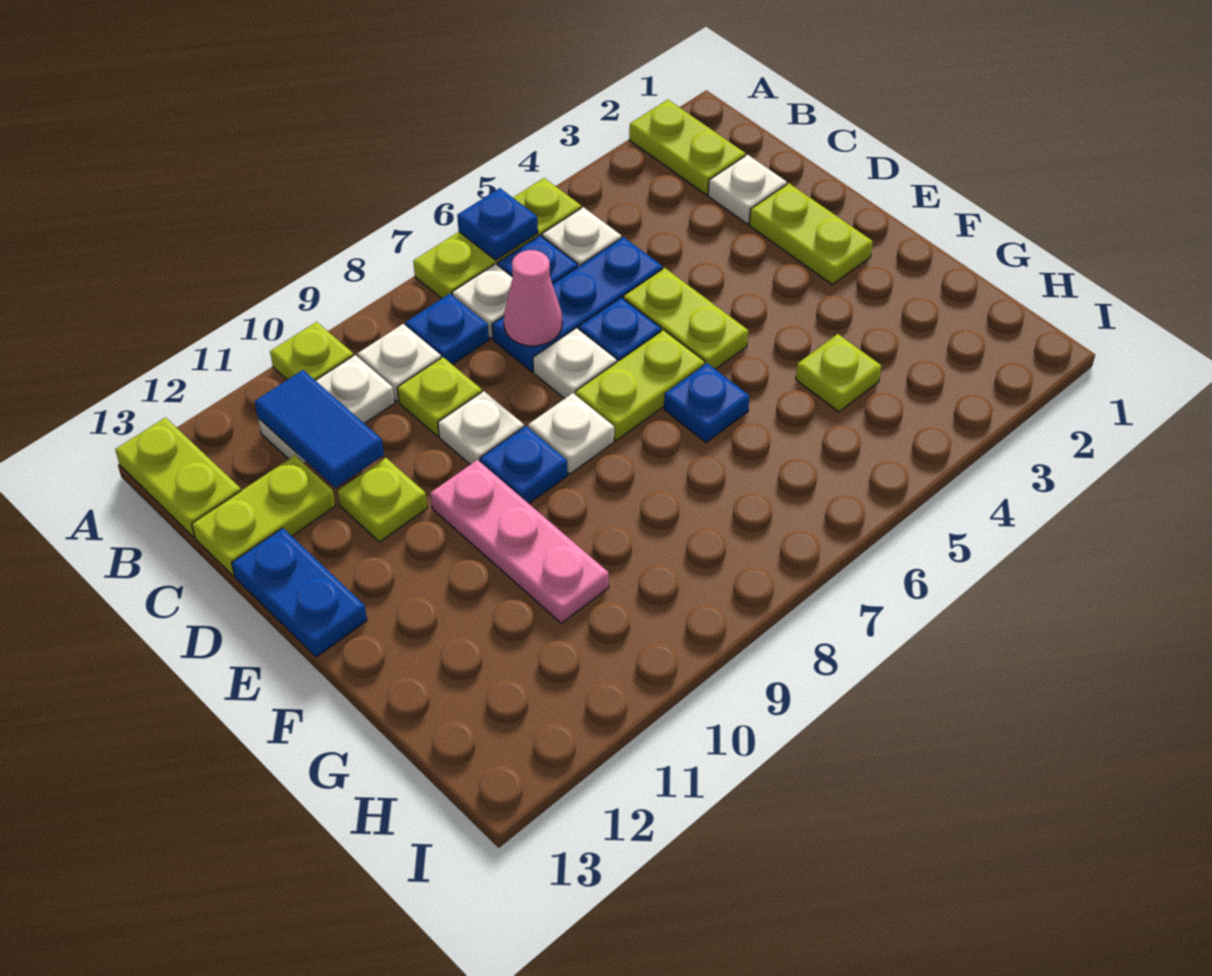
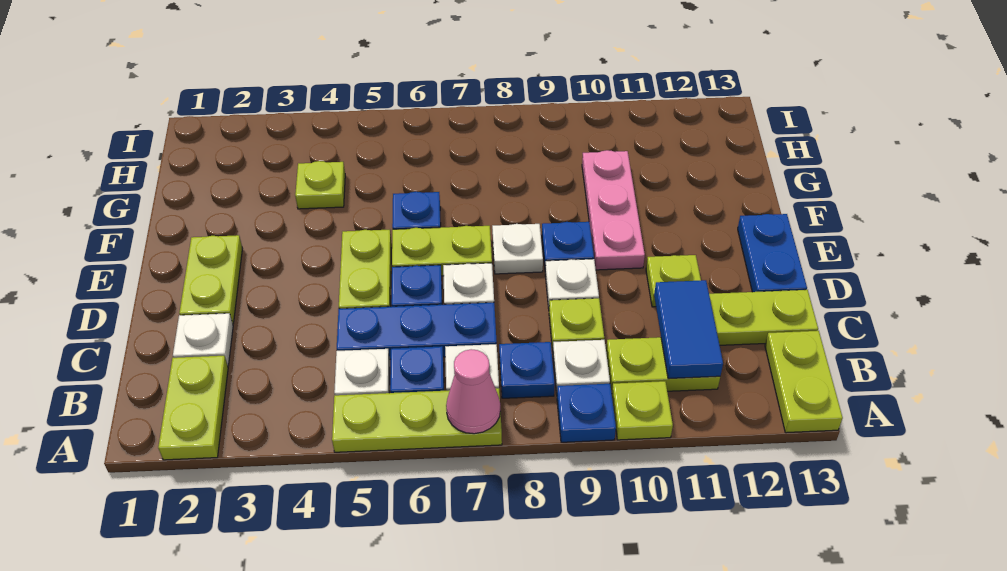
blue plate A6 level 2 -> blue plate A9 level 1
white plate B10:B11 level 1 -> lime plate B10:B11 level 1
pink cone C7 level 2 -> pink cone A7 level 2

